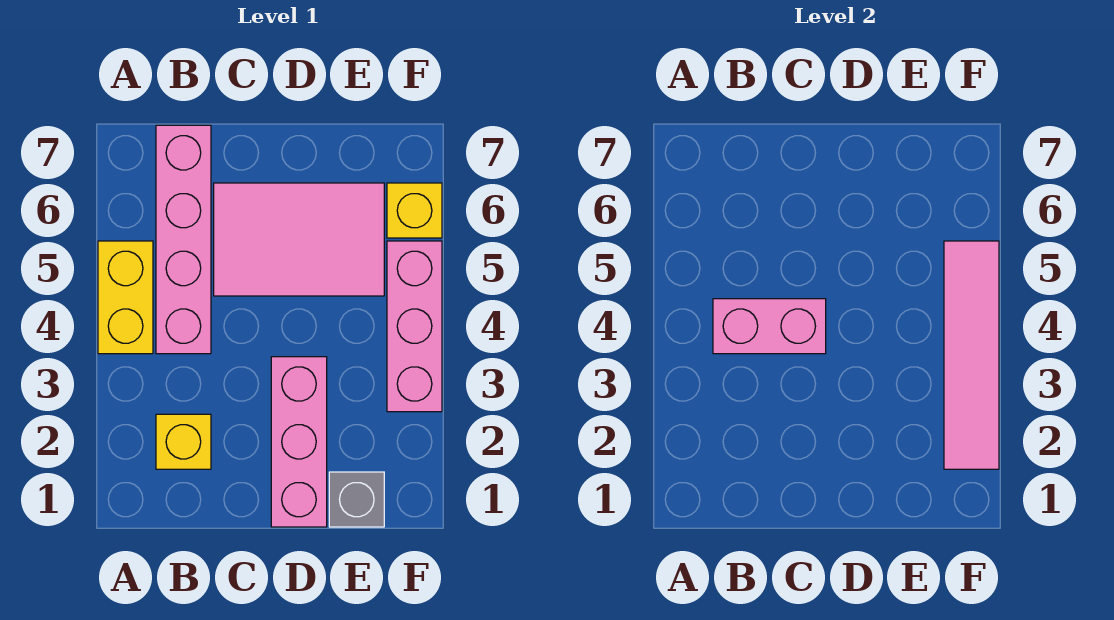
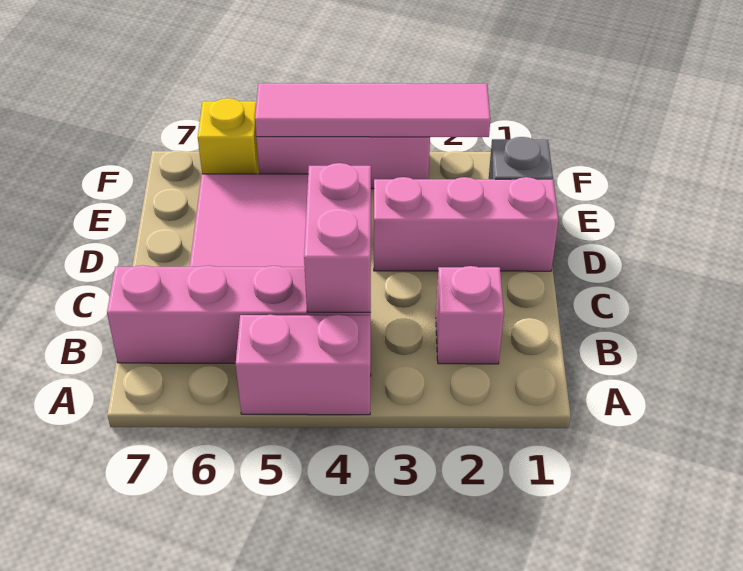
yellow brick A4:A5 level 1 -> pink brick A4:A5 level 1
yellow brick B2 level 1 -> pink brick B2 level 1

